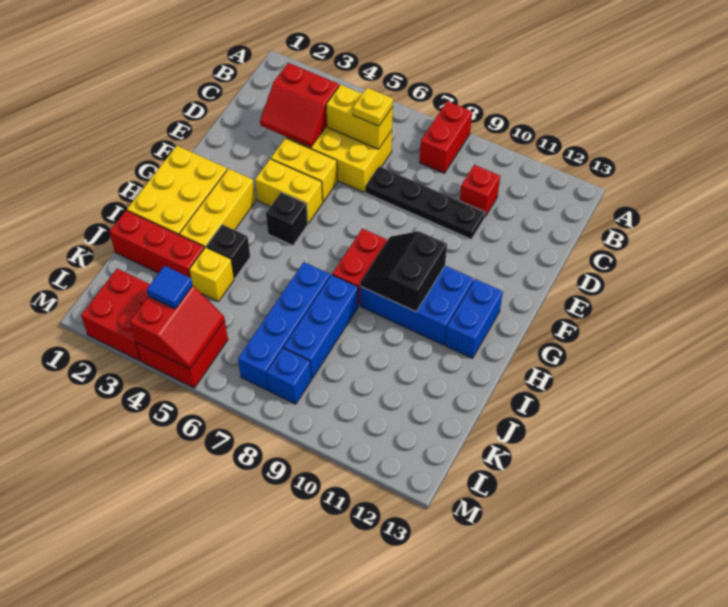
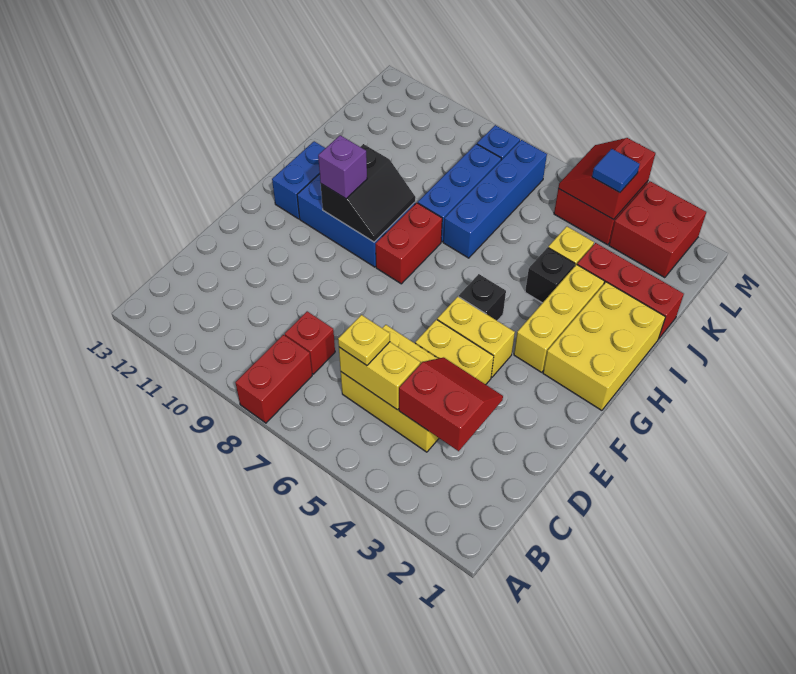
red brick C10 level 1 -> red brick C8 level 1
black plate D7:D10 level 1 -> none
none -> purple brick G10 level 3

